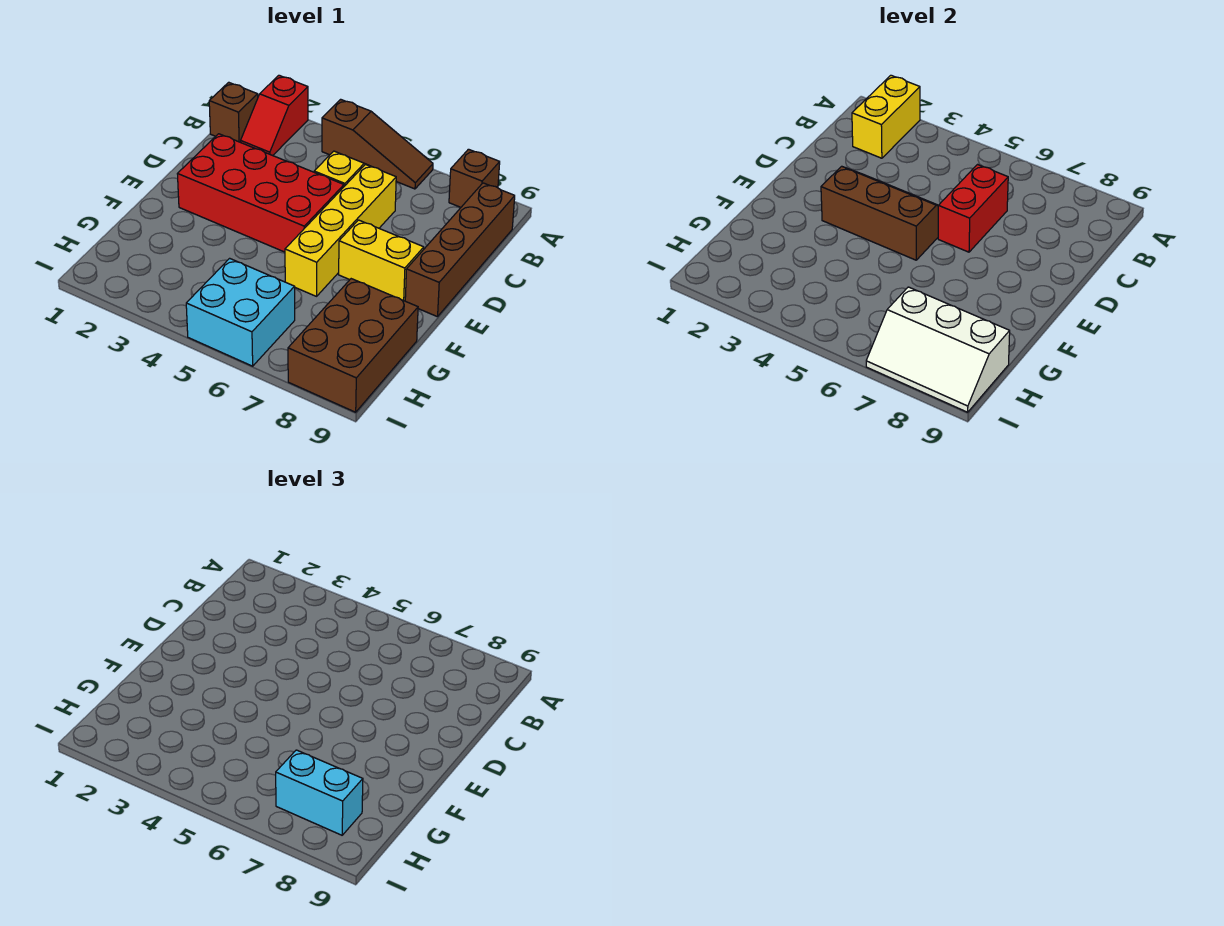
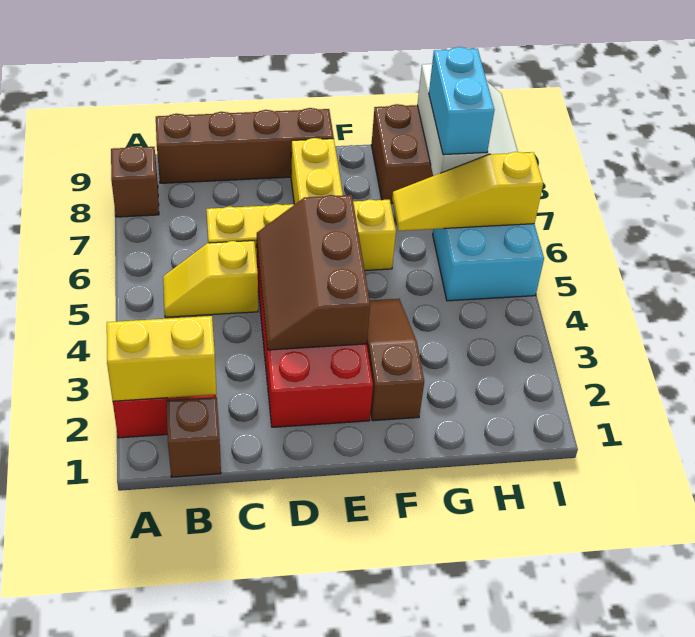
brown slope A4:A6 level 1 top 4 -> brown slope F2:F4 level 1 top 2
red brick C6:D6 level 2 -> none
none -> yellow slope G6:I6 level 2 top I

